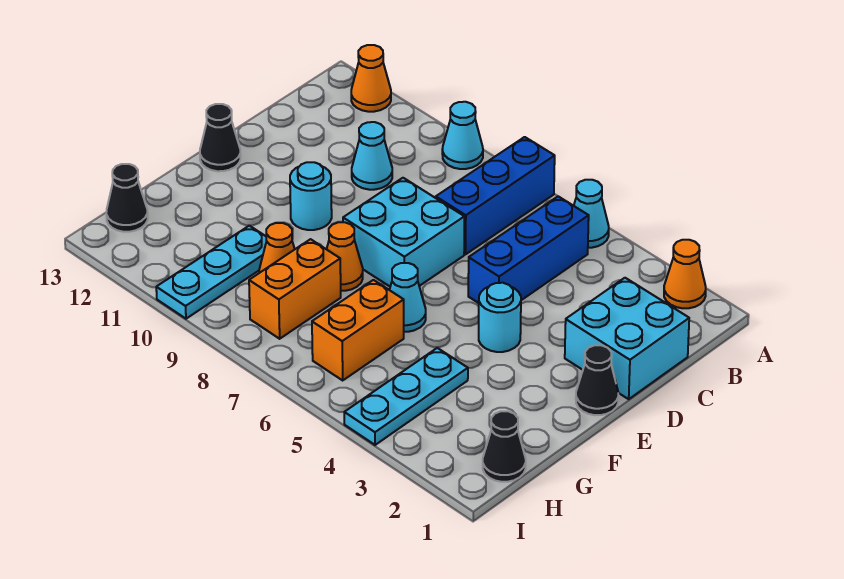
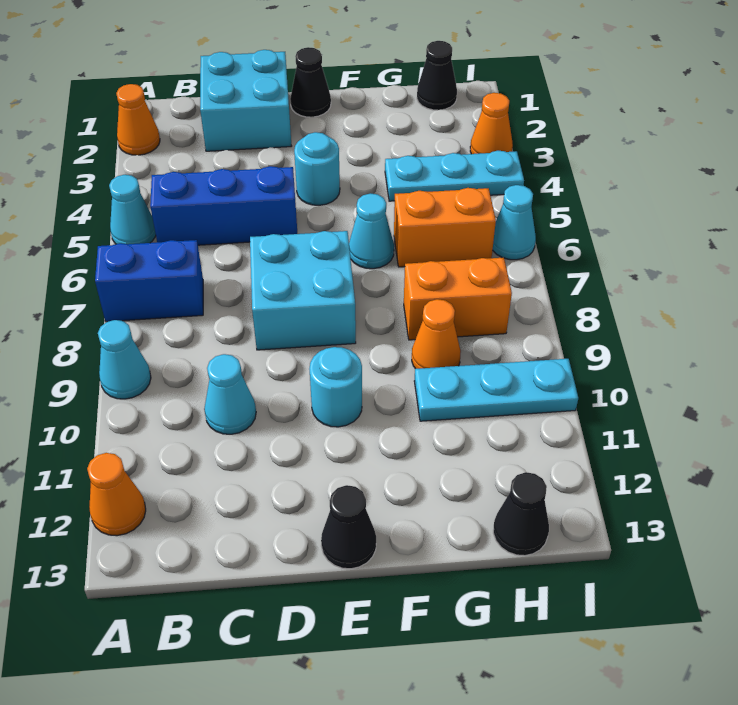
blue brick A7:C7 level 1 -> blue brick A7:B7 level 1
orange cone F8 level 1 -> orange cone I3 level 1
none -> cyan cone I6 level 1

